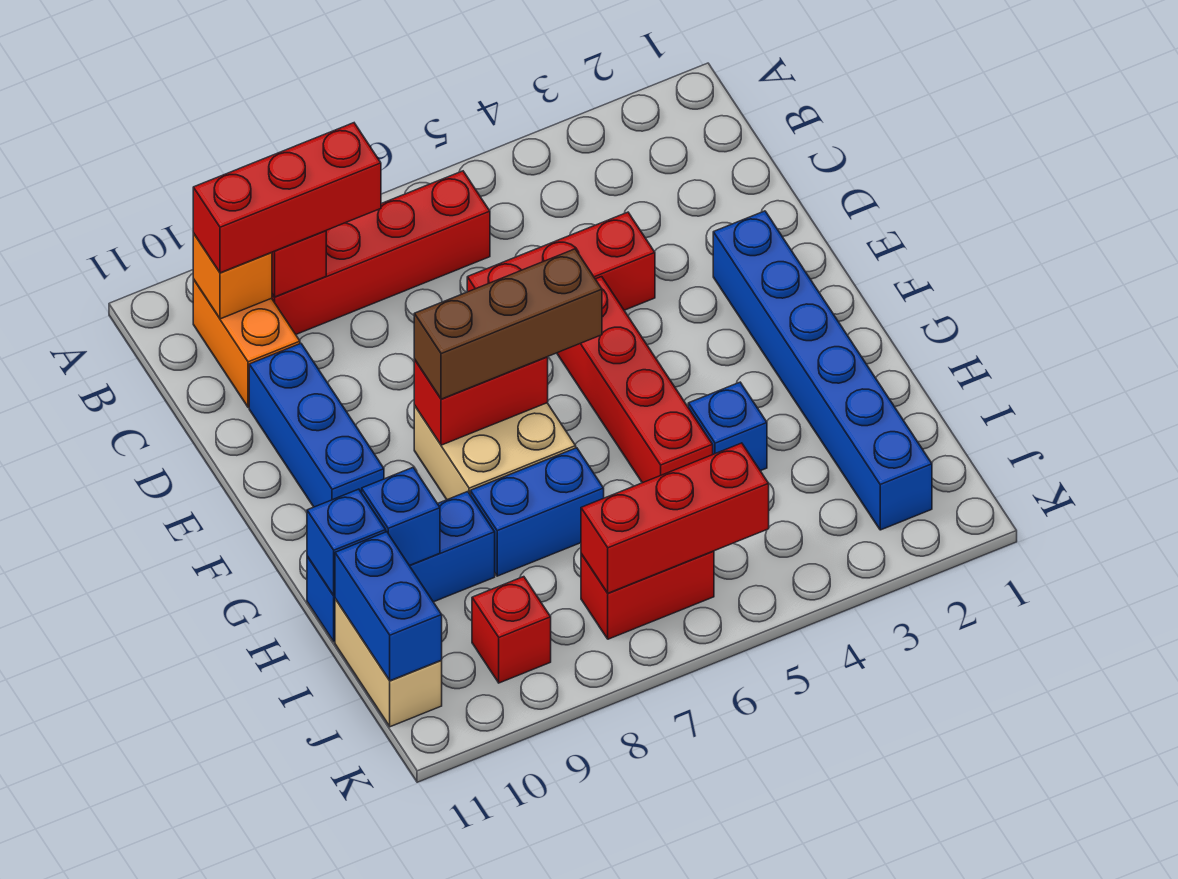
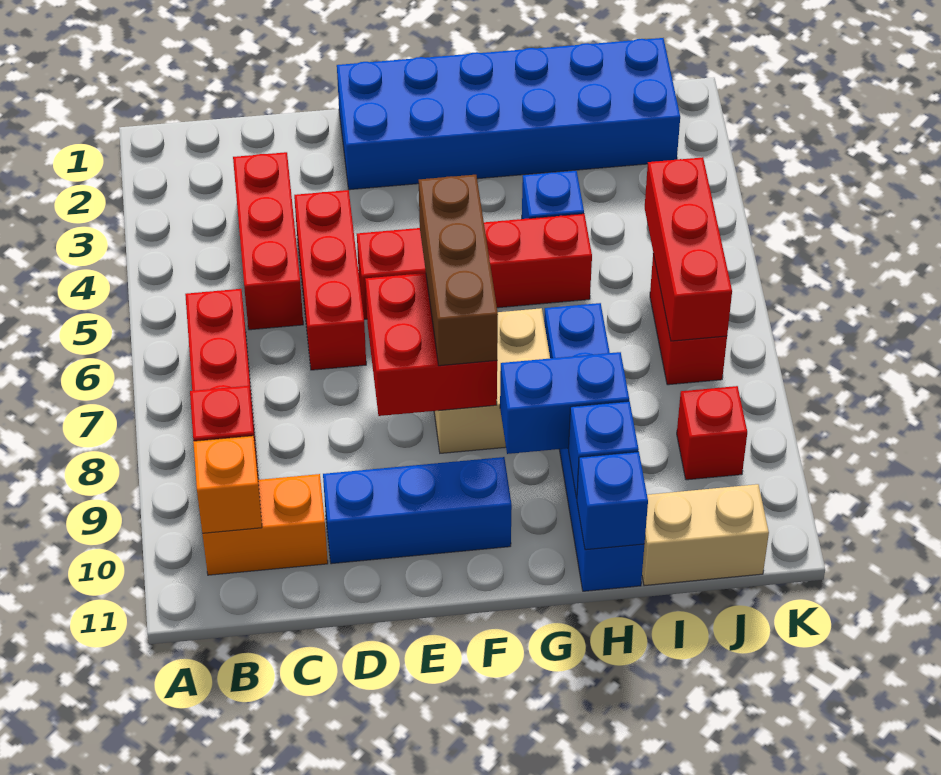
red brick B8:B10 level 3 -> red brick C3:C5 level 1
blue brick E2:J2 level 1 -> blue brick E1:J2 level 1
red brick F7:F8 level 2 -> red brick E7:F8 level 2
blue brick I11:J11 level 2 -> blue brick G9:H9 level 2

